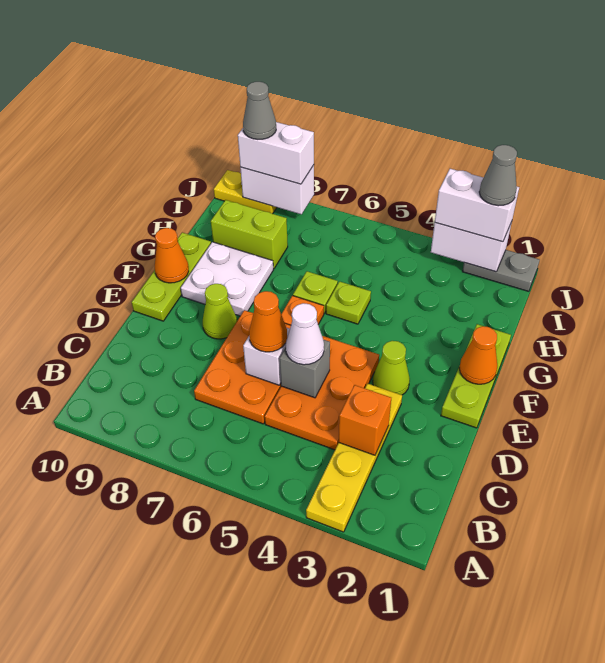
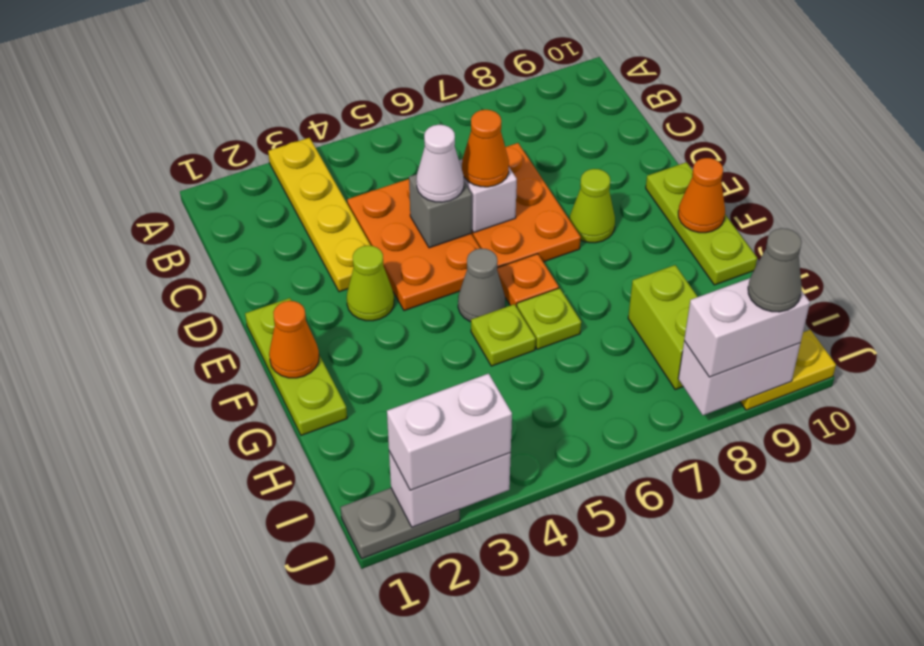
orange brick C3 level 2 -> none
white plate F8:G9 level 1 -> none
lime brick H8:H9 level 1 -> lime brick H8:I8 level 1
grey cone J2 level 4 -> grey cone F5 level 1

